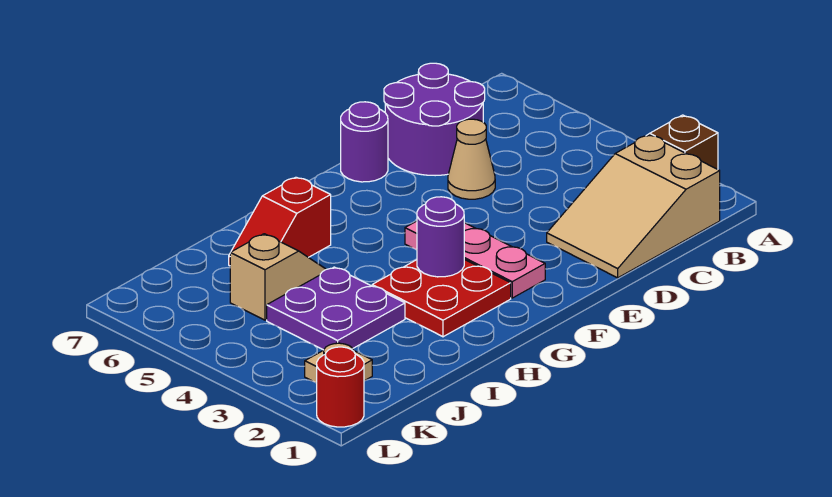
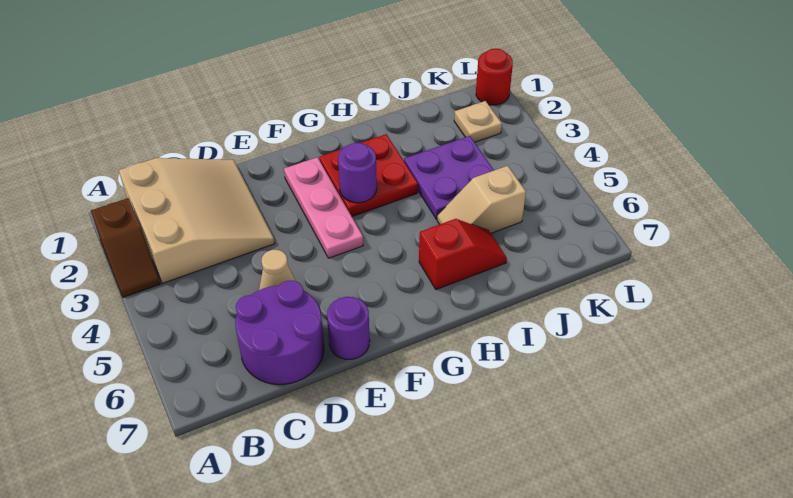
tan slope B1:D2 level 1 top B -> tan slope B1:D3 level 1 top B

